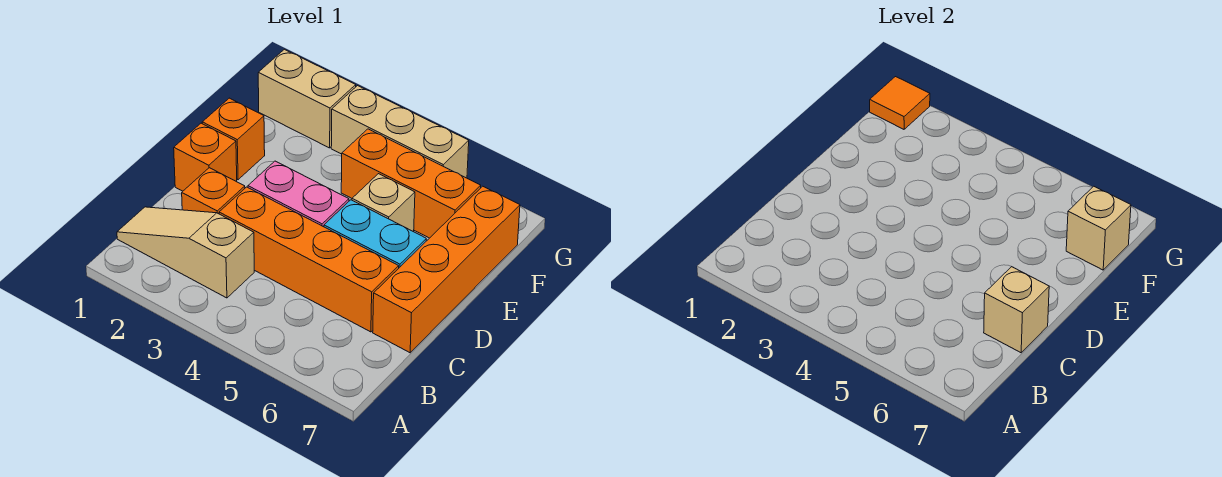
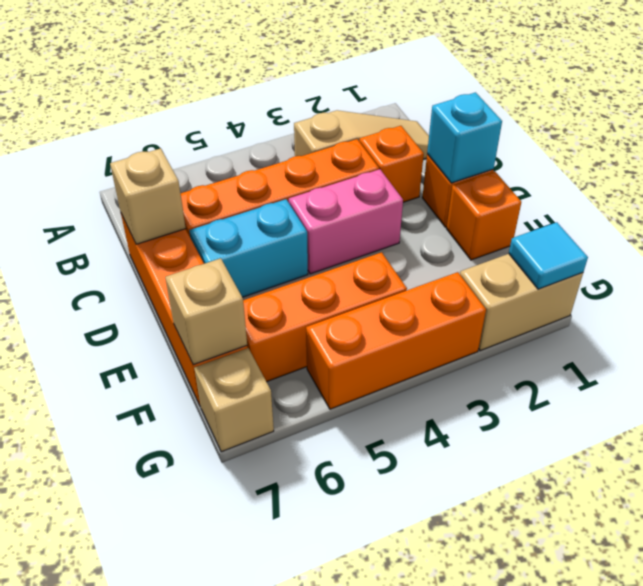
none -> cyan brick D1 level 2
tan brick E5 level 1 -> tan brick G7 level 1
orange tile G1 level 2 -> cyan tile G1 level 2
tan brick G3:G5 level 1 -> orange brick G3:G5 level 1

